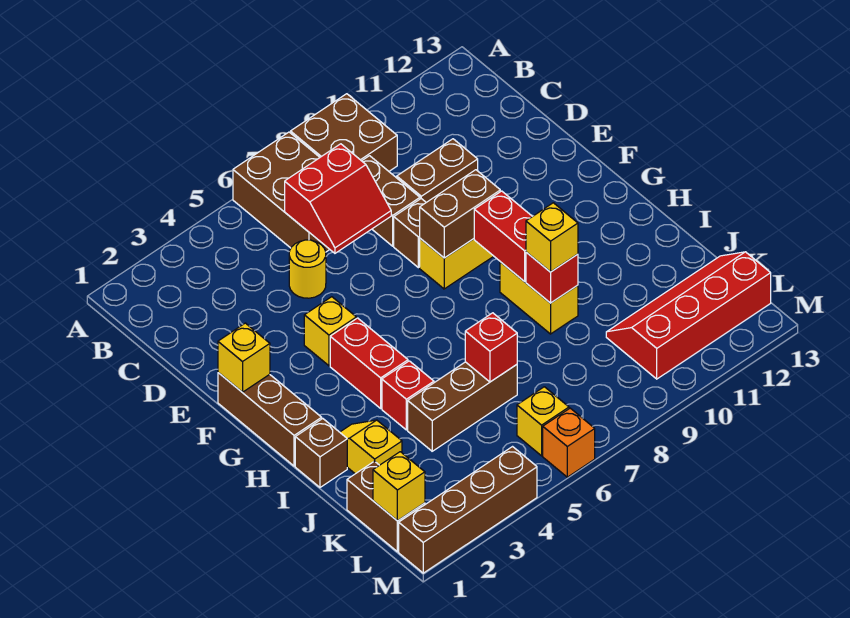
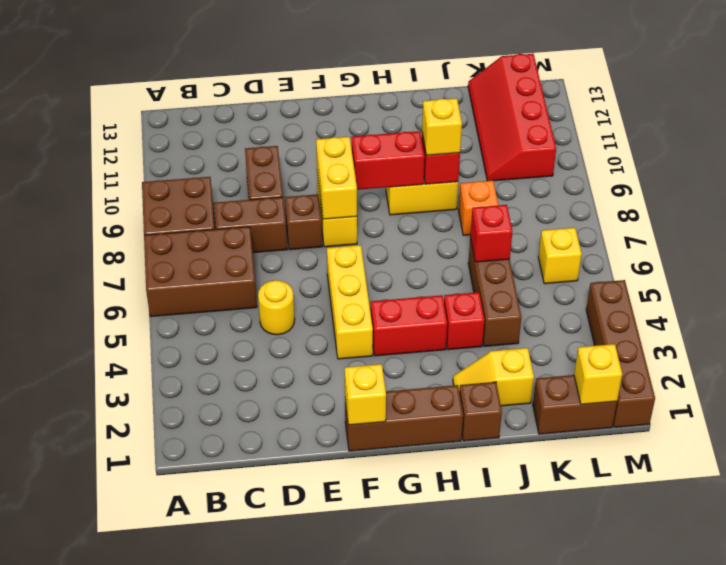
red slope C6:D7 level 2 top C -> none
yellow brick F4 level 1 -> yellow brick F4:F6 level 1
brown brick F8:F9 level 2 -> yellow brick F8:F9 level 2
orange brick M6 level 1 -> orange brick J8 level 1

